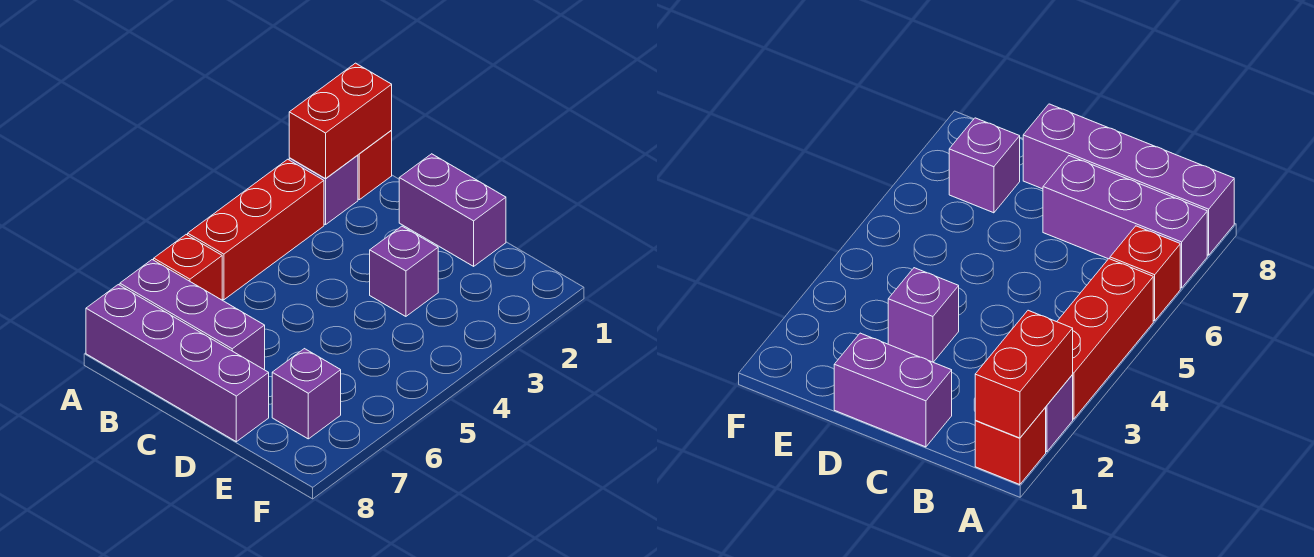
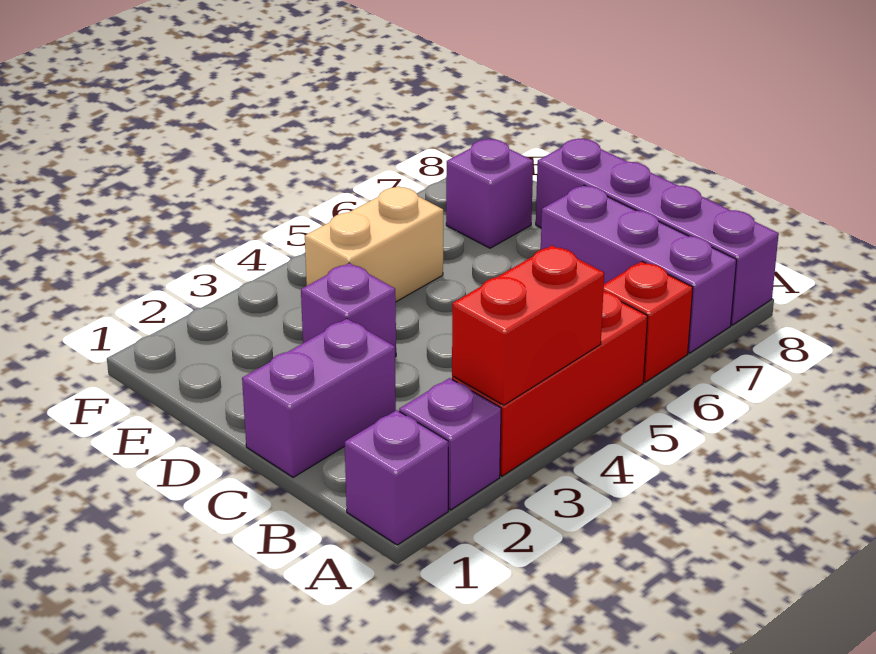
red brick A1 level 1 -> purple brick A1 level 1
red brick A1:A2 level 2 -> red brick A3:A4 level 2
purple brick C1:D1 level 1 -> purple brick C1:C2 level 1
none -> tan brick E4:E5 level 1

